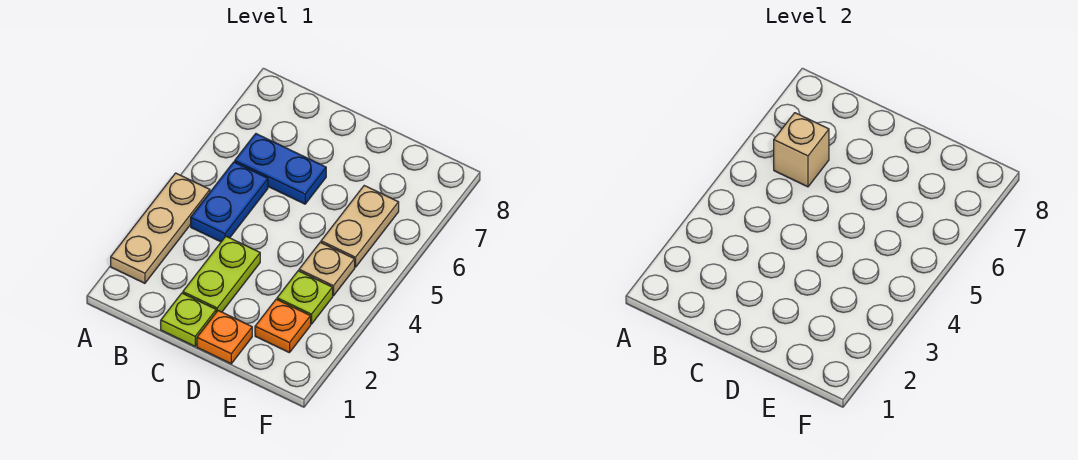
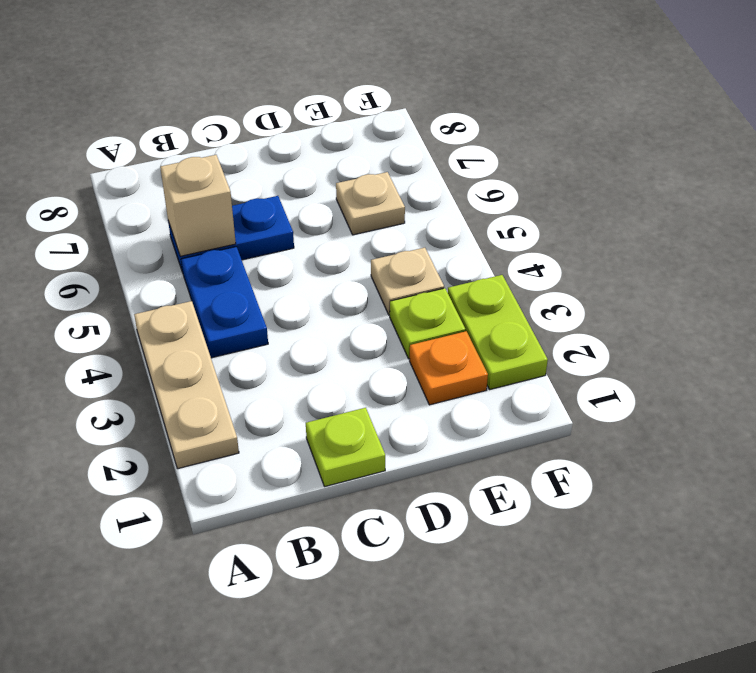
lime plate C2:C3 level 1 -> lime plate F2:F3 level 1
orange plate D1 level 1 -> none
tan plate E5:E6 level 1 -> tan plate E6 level 1

